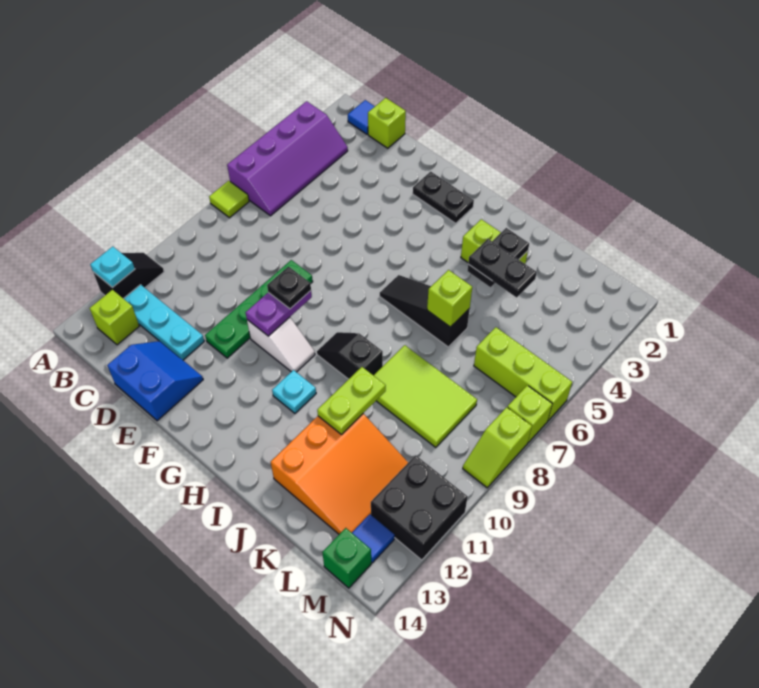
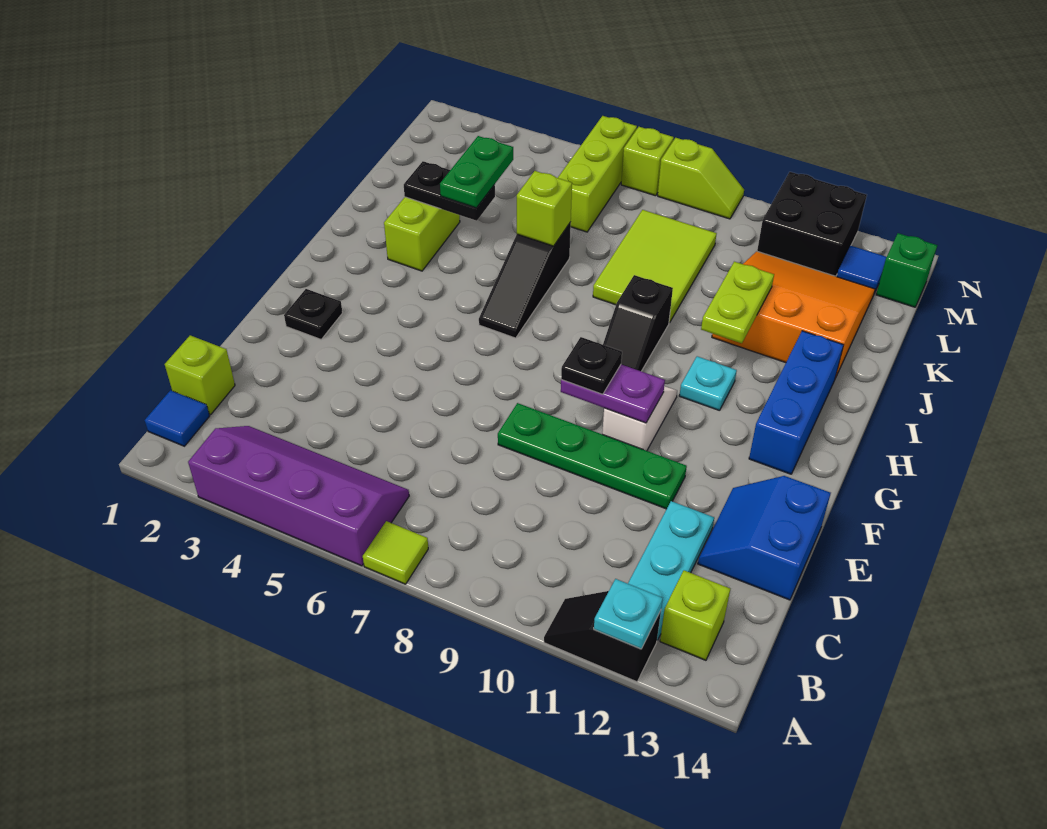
black plate F2:G2 level 1 -> black plate F2 level 1
none -> blue brick G13:I13 level 1
black plate J4:K4 level 3 -> green plate J4:K4 level 3
lime plate J10:J11 level 2 -> lime plate I11:J11 level 2

